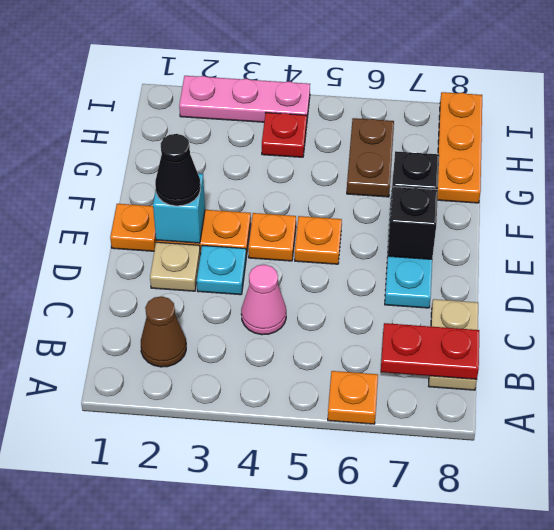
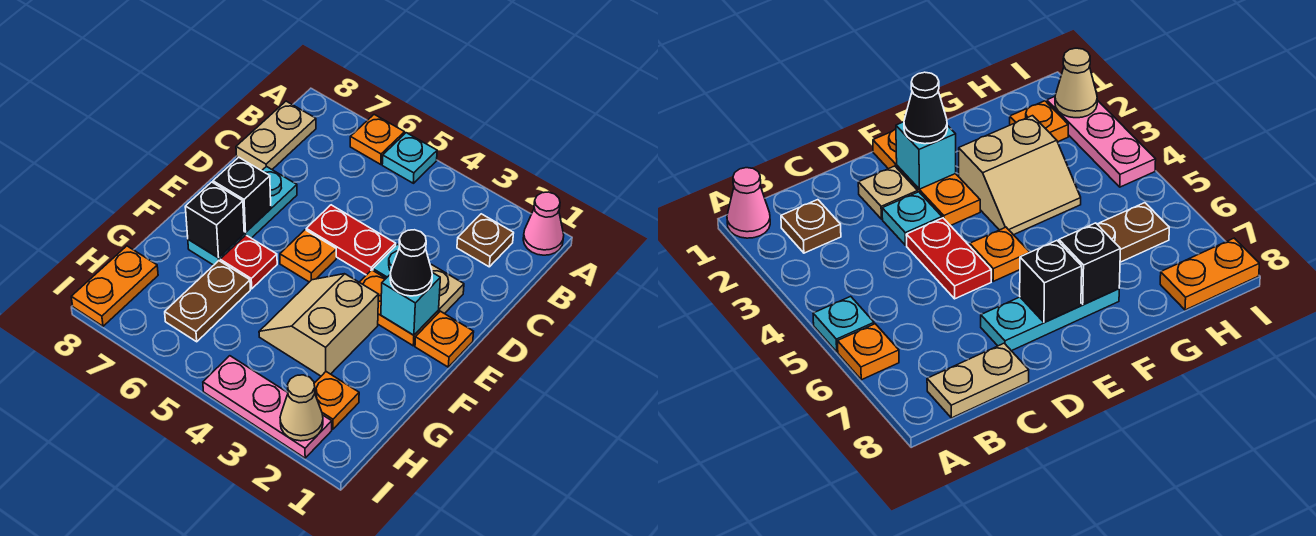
none -> cyan plate A5 level 1
brown cone B2 level 1 -> brown plate B2 level 1
red plate B7:B8 level 2 -> red plate D4:D5 level 1
pink cone C4 level 1 -> pink cone A1 level 1
orange plate E4 level 1 -> orange plate H2 level 1
none -> tan slope F3:G4 level 1 top 3
orange plate G8:I8 level 1 -> orange plate H8:I8 level 1
red plate H4 level 1 -> red plate F6 level 1
none -> tan cone I2 level 2

